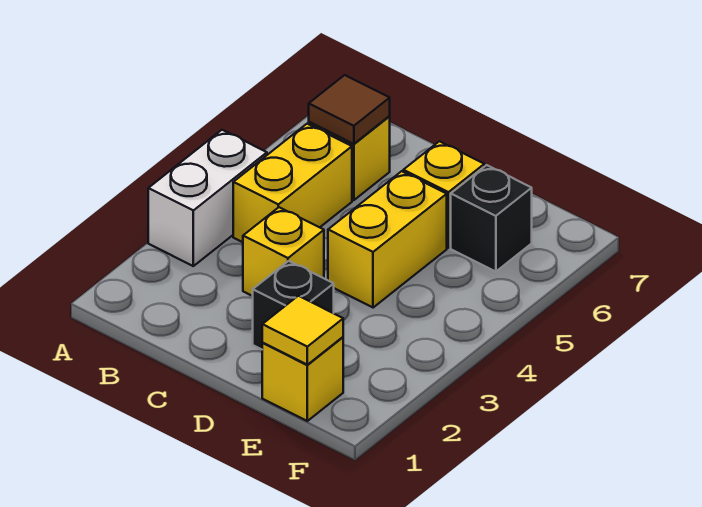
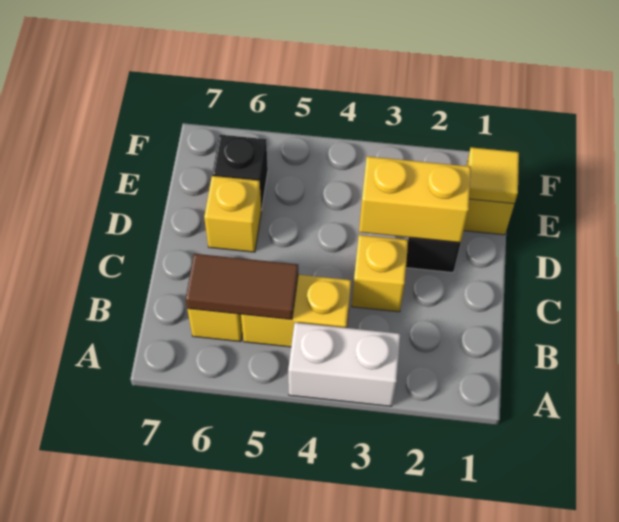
brown tile B6 level 2 -> brown tile B5:B6 level 2
yellow brick D4:D5 level 1 -> yellow brick D2:D3 level 2

